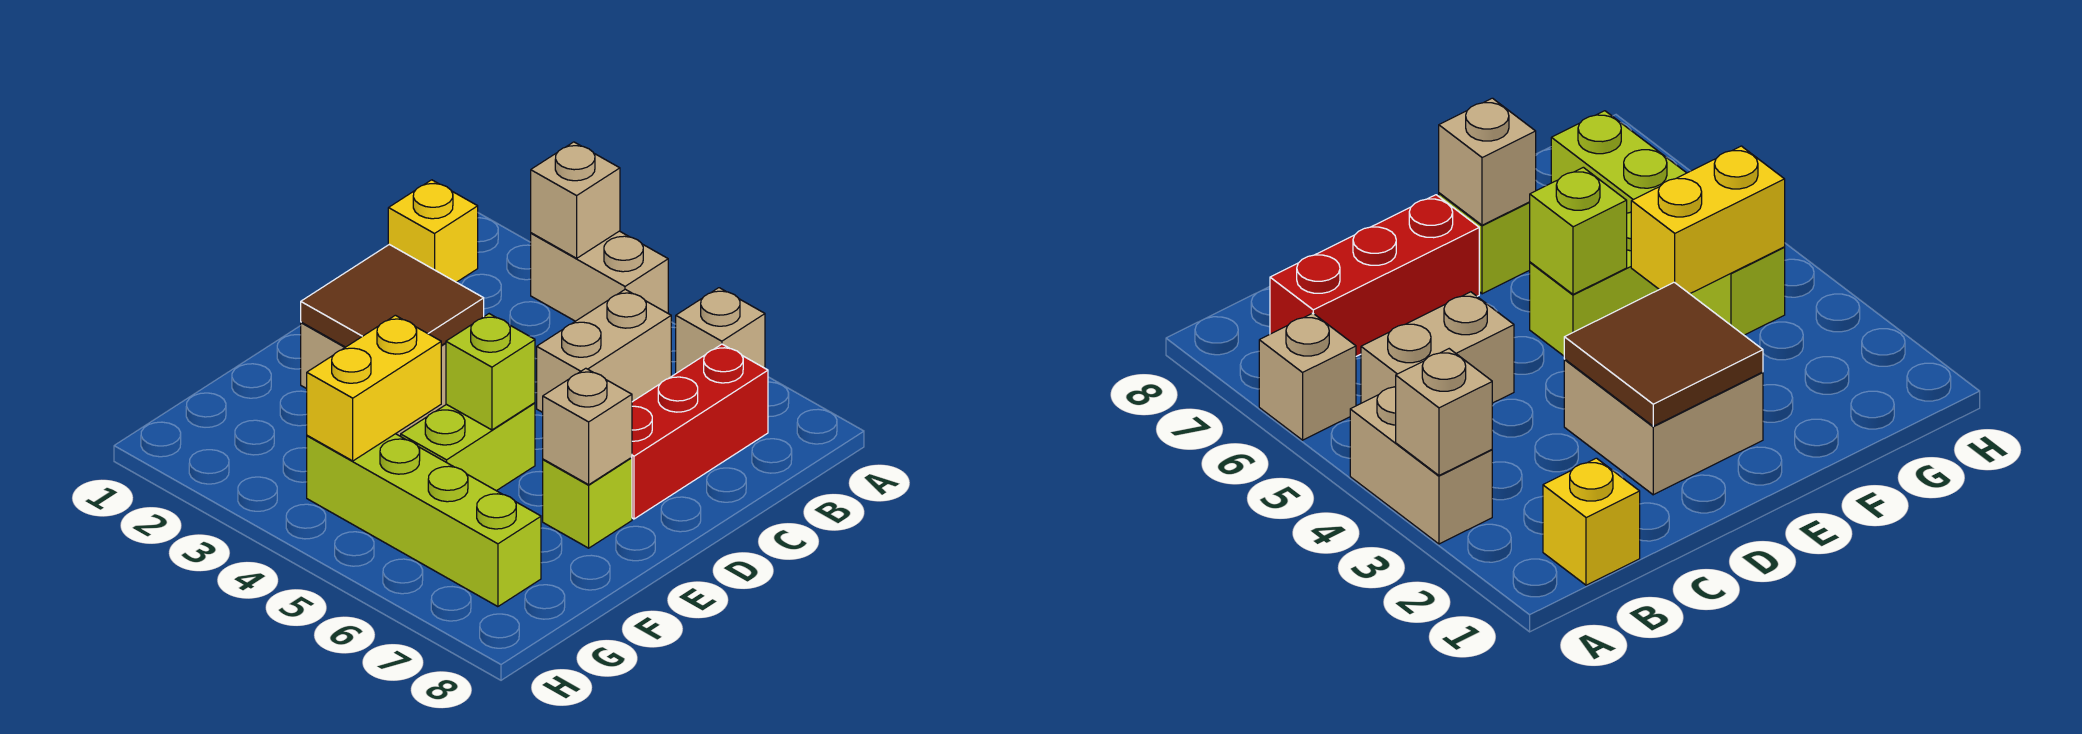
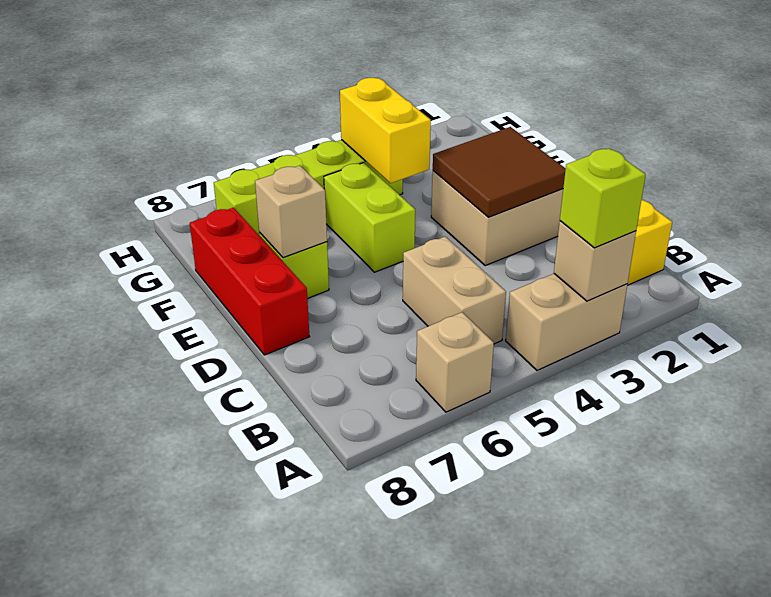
red brick B7:D7 level 1 -> red brick D8:F8 level 1
lime brick E5 level 2 -> lime brick A3 level 3

